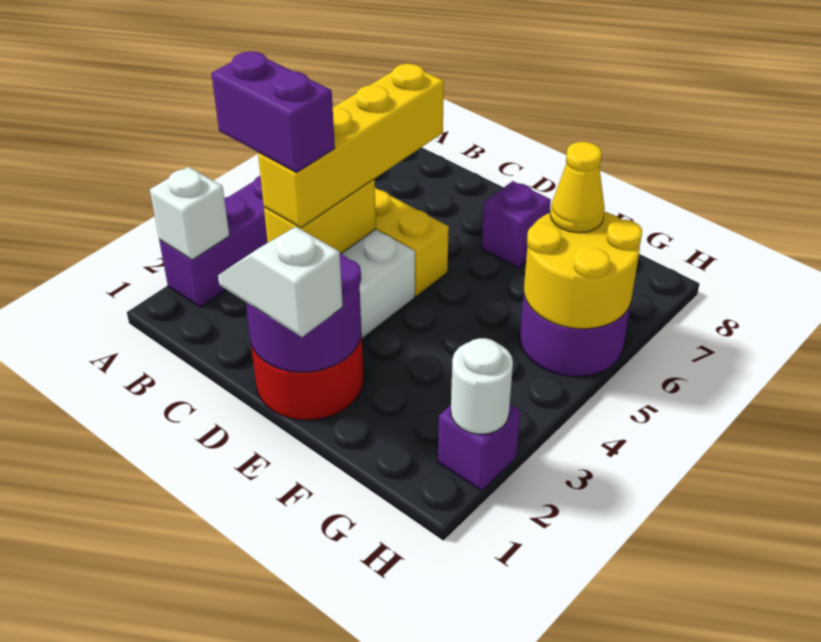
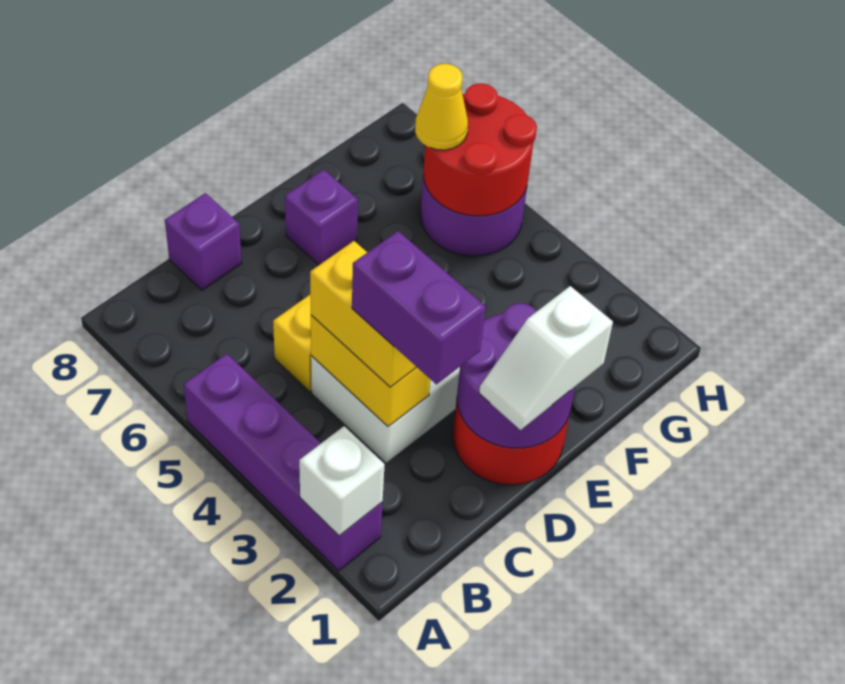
purple brick B3:C3 level 4 -> purple brick C2:C3 level 4
yellow brick C3:C6 level 3 -> yellow brick C3:C4 level 3
yellow round brick G5:H6 level 2 -> red round brick G5:H6 level 2
purple brick H2 level 1 -> purple brick C8 level 1
white round brick H2 level 2 -> none

